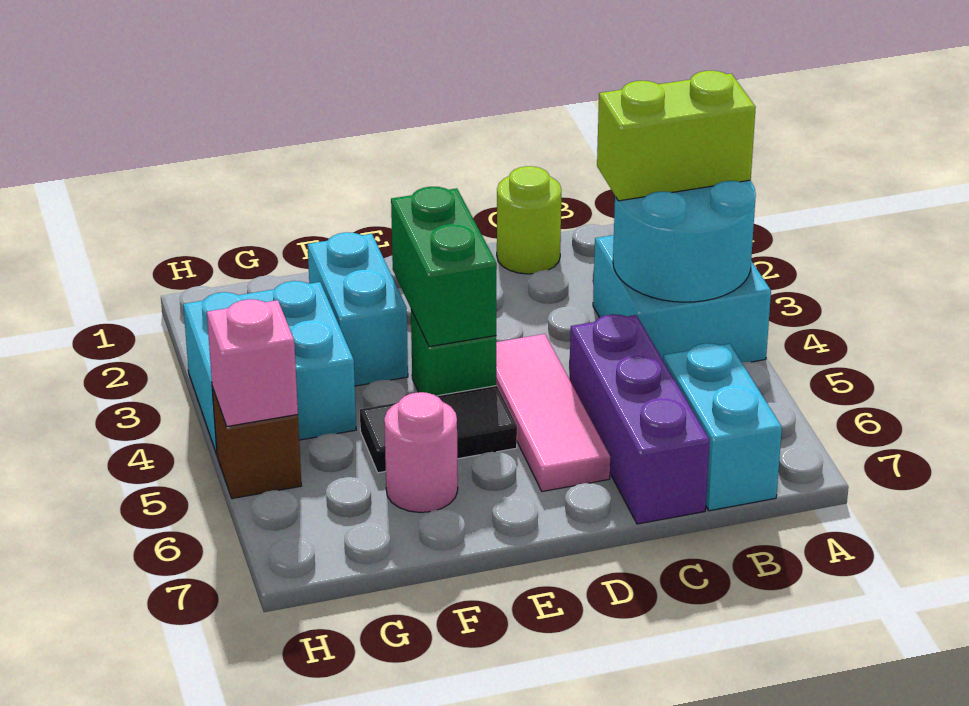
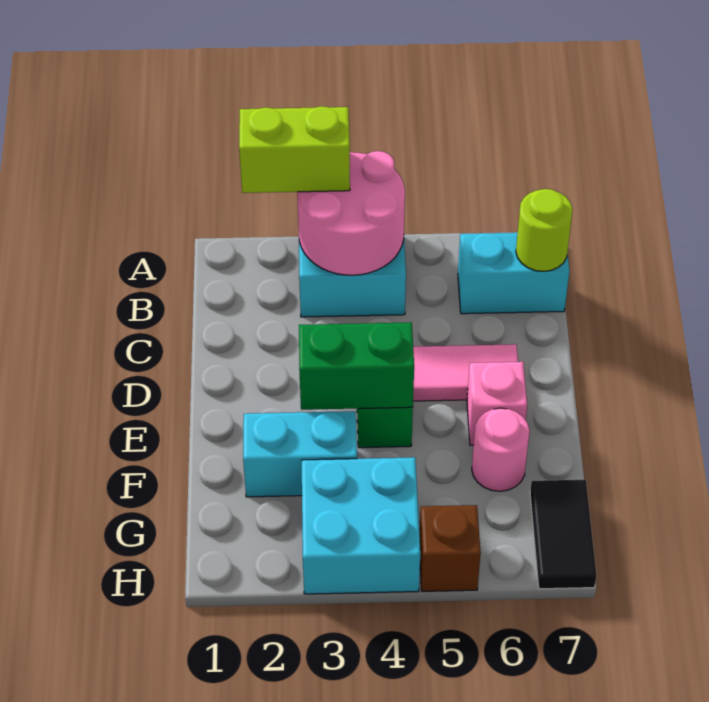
cyan round brick A3:B4 level 2 -> pink round brick A3:B4 level 2
lime brick A3:B3 level 3 -> lime brick A2:A3 level 3
lime round brick C1 level 1 -> lime round brick B7 level 2
purple brick C5:C7 level 1 -> none
black tile E5:F5 level 1 -> black tile G7:H7 level 1
pink brick H5 level 2 -> pink brick E6 level 1

